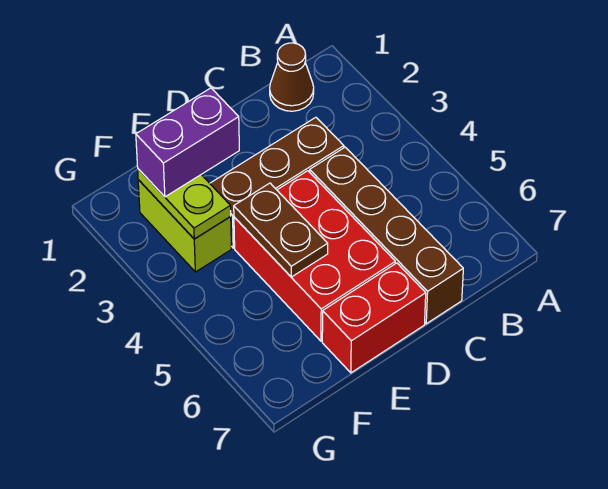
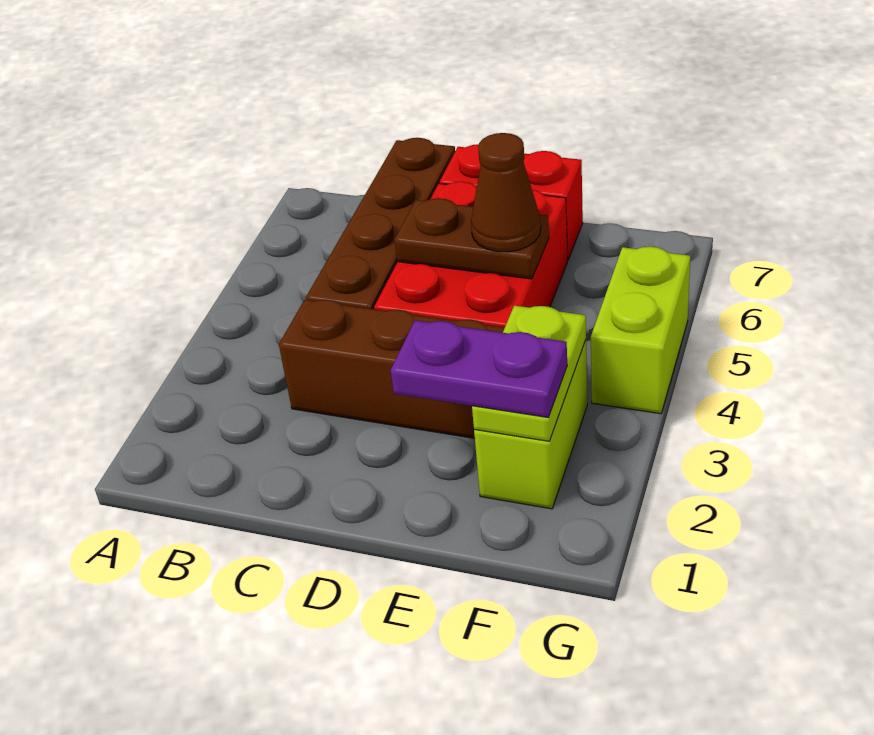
brown cone B1 level 1 -> brown cone E5 level 3
purple brick E2:F2 level 3 -> purple plate E2:F2 level 3
brown plate E4:E5 level 2 -> brown plate D5:E5 level 2
none -> lime brick G4:G5 level 1

